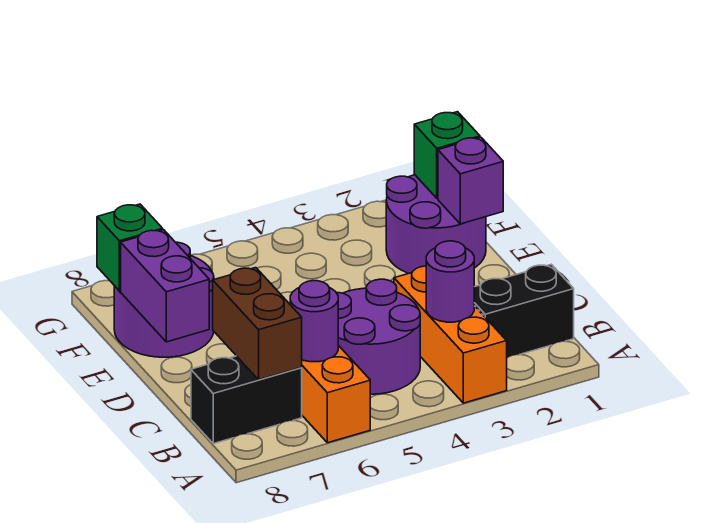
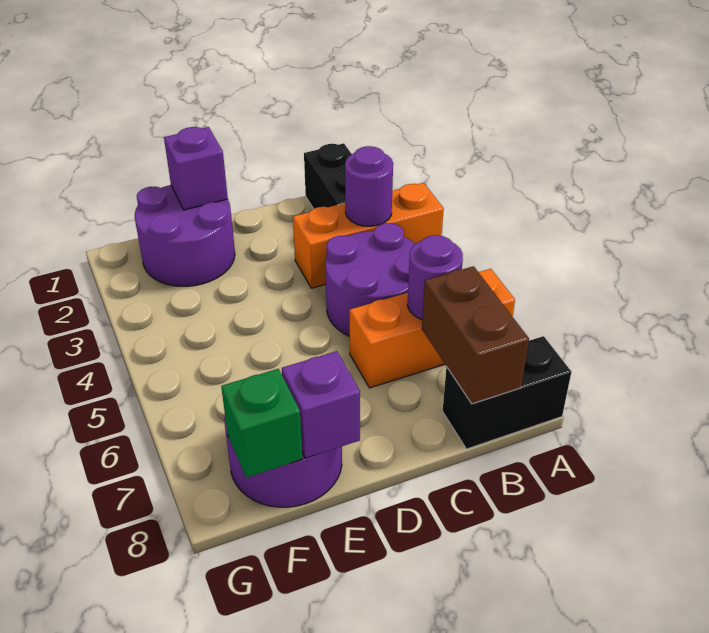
black brick B7:B8 level 1 -> black brick A8:B8 level 1
brown brick B7:C7 level 2 -> brown brick B7:B8 level 2
purple brick D8:E8 level 2 -> purple brick E8 level 2
green brick F1 level 2 -> none

